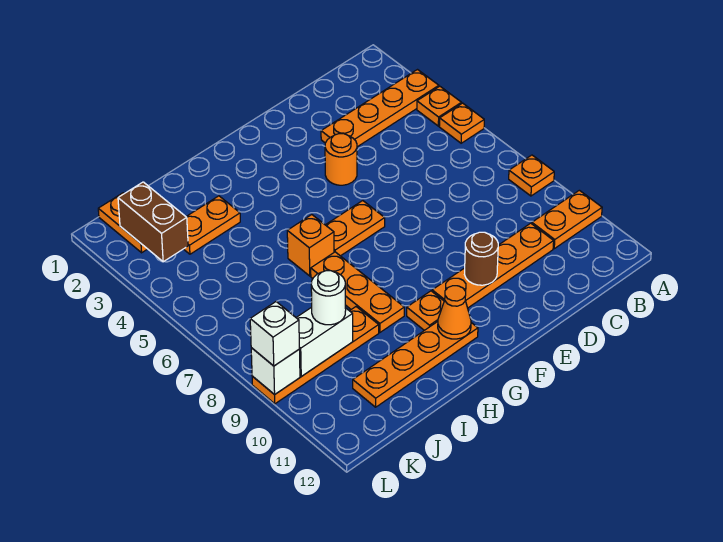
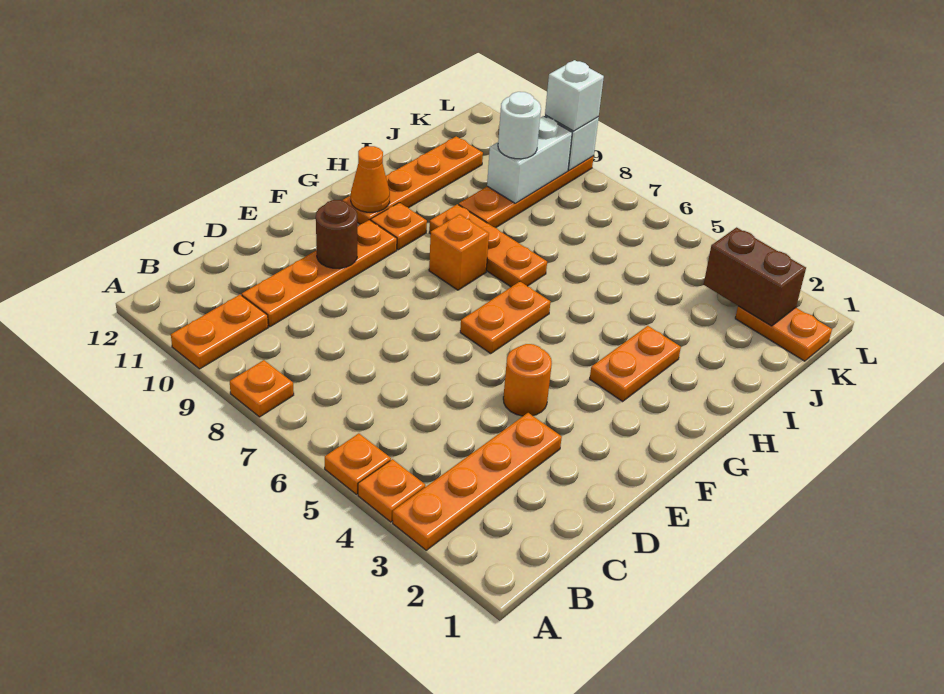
orange brick H6 level 1 -> orange brick G8 level 1
orange plate I3:J3 level 1 -> orange plate G3:H3 level 1

